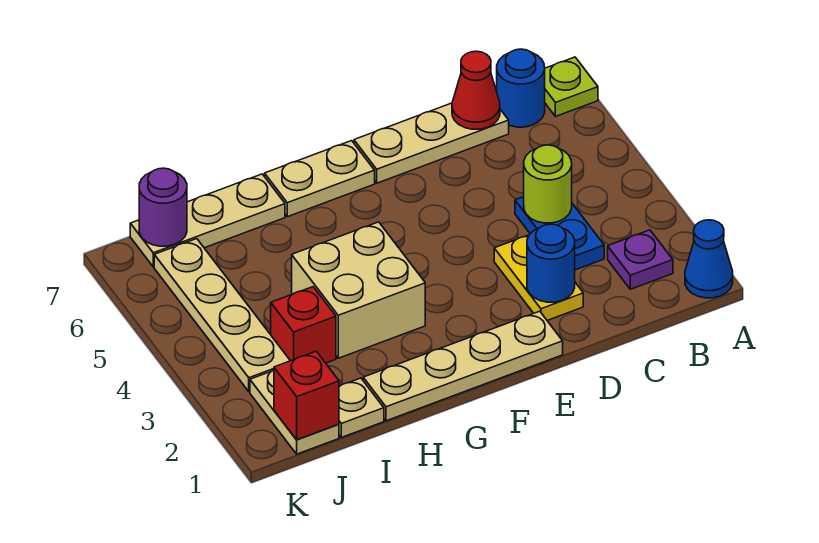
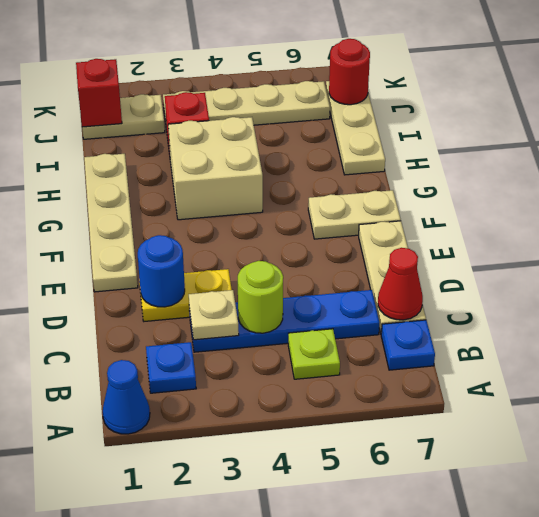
lime plate A7 level 1 -> lime plate B5 level 1
purple plate B2 level 1 -> blue plate B2 level 1
blue round brick B7 level 1 -> blue plate B7 level 1
blue plate C3:C4 level 1 -> blue plate C3:C6 level 1
tan plate F7:G7 level 1 -> tan plate F6:F7 level 1
tan plate I1 level 1 -> tan plate C3 level 2
purple round brick J7 level 2 -> red round brick J7 level 2

